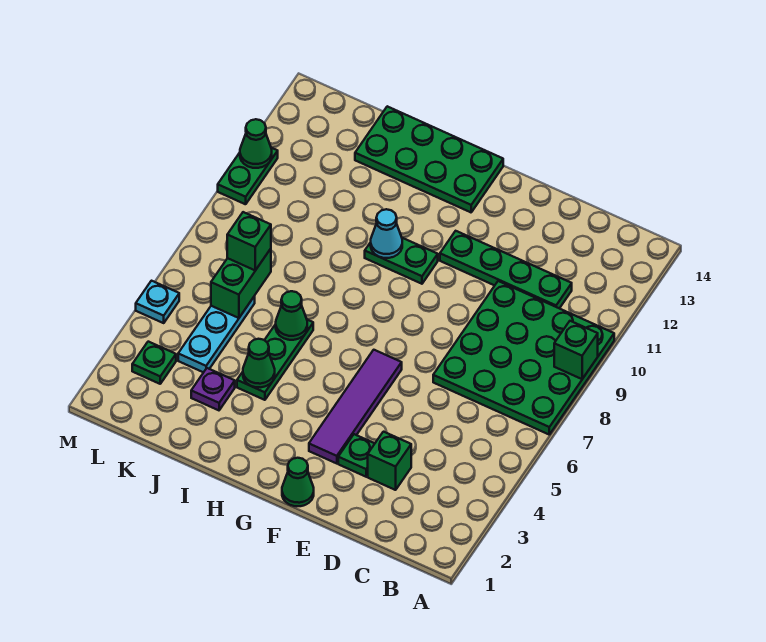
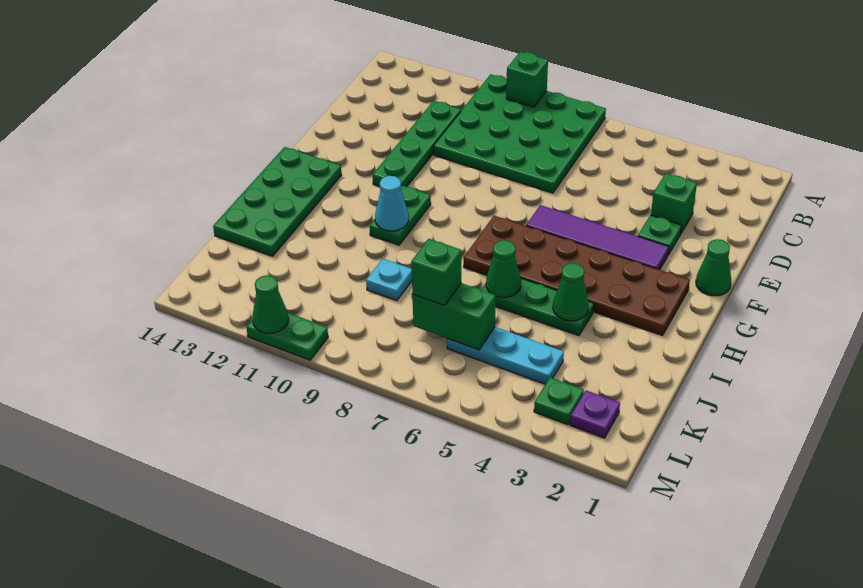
none -> brown plate G2:H7 level 1
purple plate J3 level 1 -> purple plate L2 level 1
cyan plate M5 level 1 -> cyan plate J9 level 1

